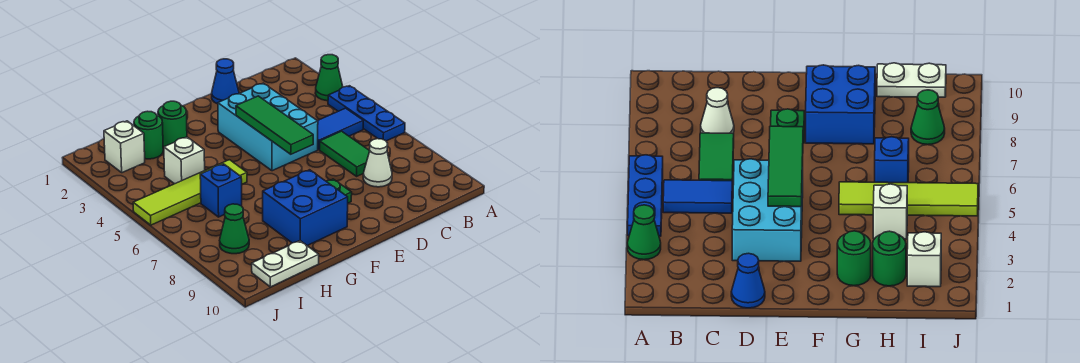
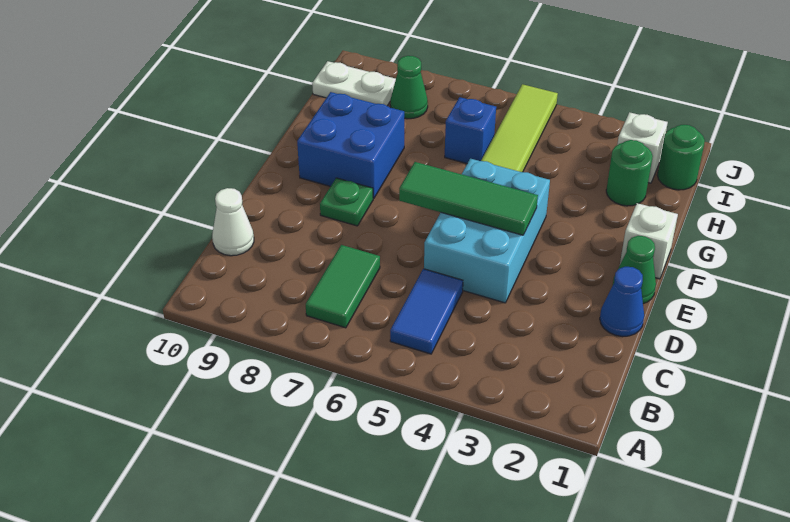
green cone A3 level 1 -> green cone E1 level 1
blue plate A4:A6 level 1 -> none
green tile C6:C7 level 1 -> green tile B7:C7 level 1
white cone C8 level 1 -> white cone C10 level 1
cyan brick D3:E5 level 1 -> cyan brick D4:F5 level 1
green round brick G2 level 1 -> green round brick I1 level 1
white brick H4 level 1 -> white brick F1 level 1
white plate H10:I10 level 1 -> white plate I9:I10 level 1

